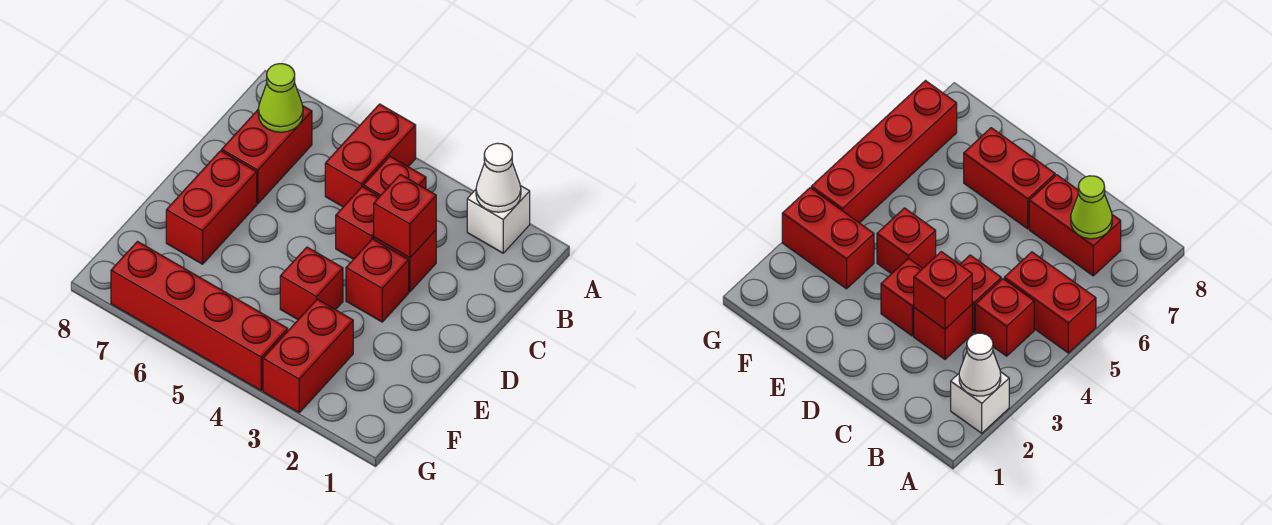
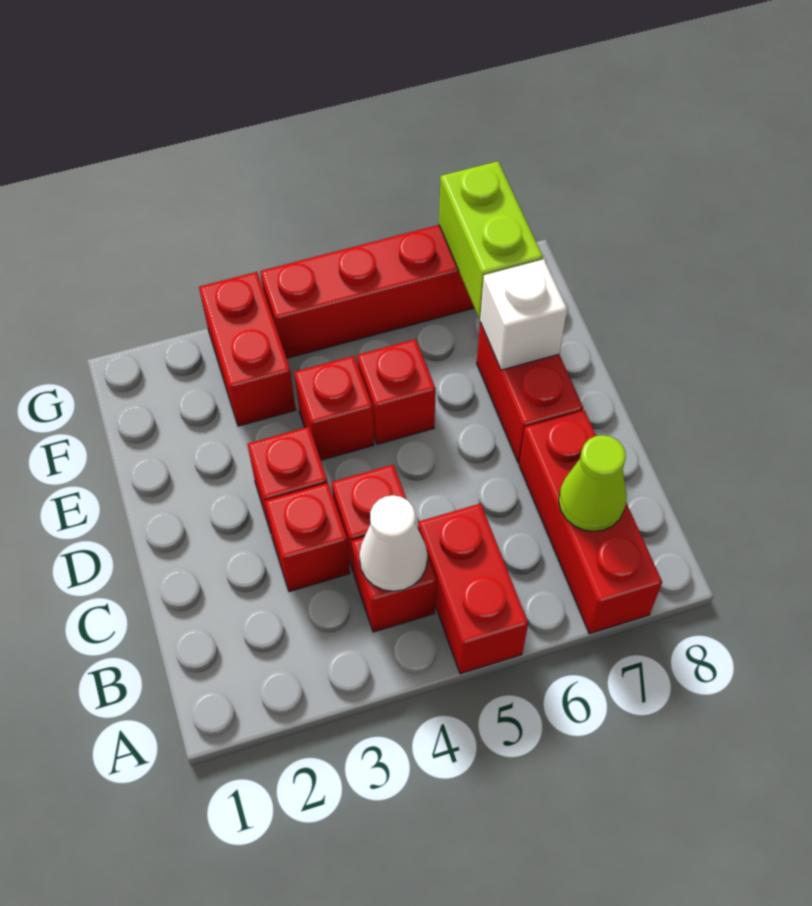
white brick A2 level 1 -> white brick E7 level 2
white cone A2 level 2 -> white cone B4 level 2
red brick B7:C7 level 1 -> red brick A7:C7 level 1
red brick C3 level 2 -> red brick E5 level 1
none -> lime brick F7:G7 level 2

